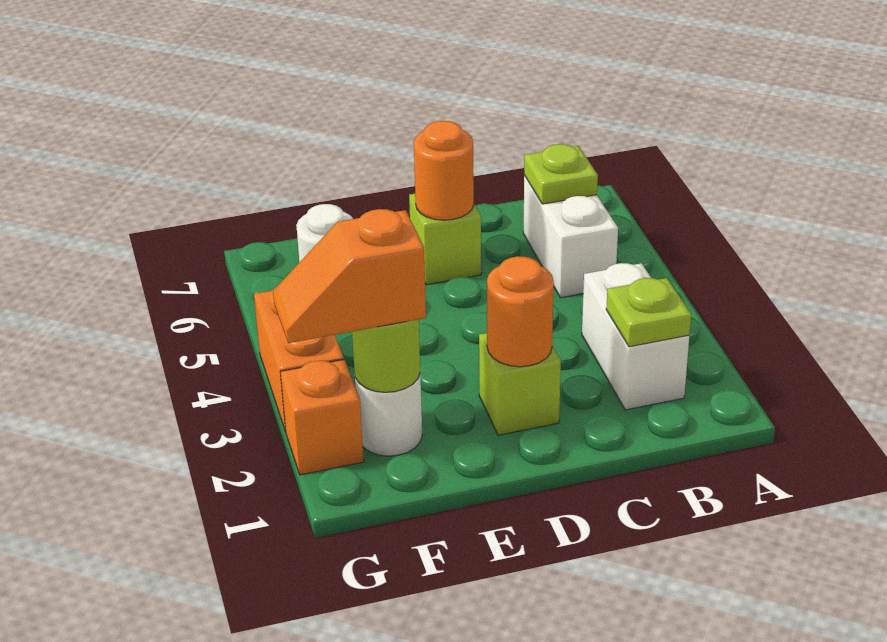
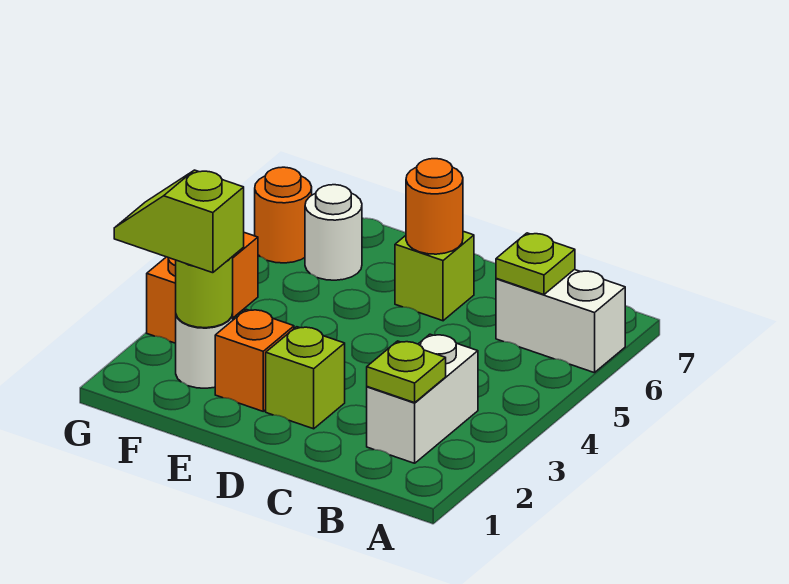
white brick B5:B6 level 1 -> white brick A6:B6 level 1
orange round brick D2 level 2 -> orange round brick G6 level 1
orange slope F2:G2 level 3 top F -> lime slope F2:G2 level 3 top F
orange brick G2 level 1 -> orange brick E2 level 1

